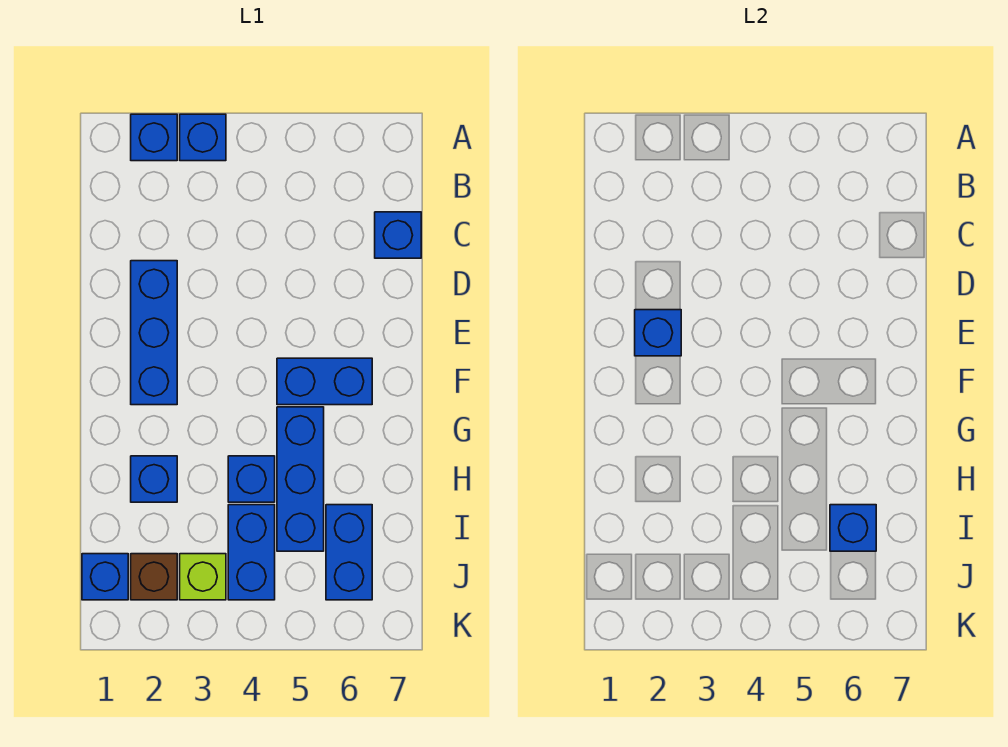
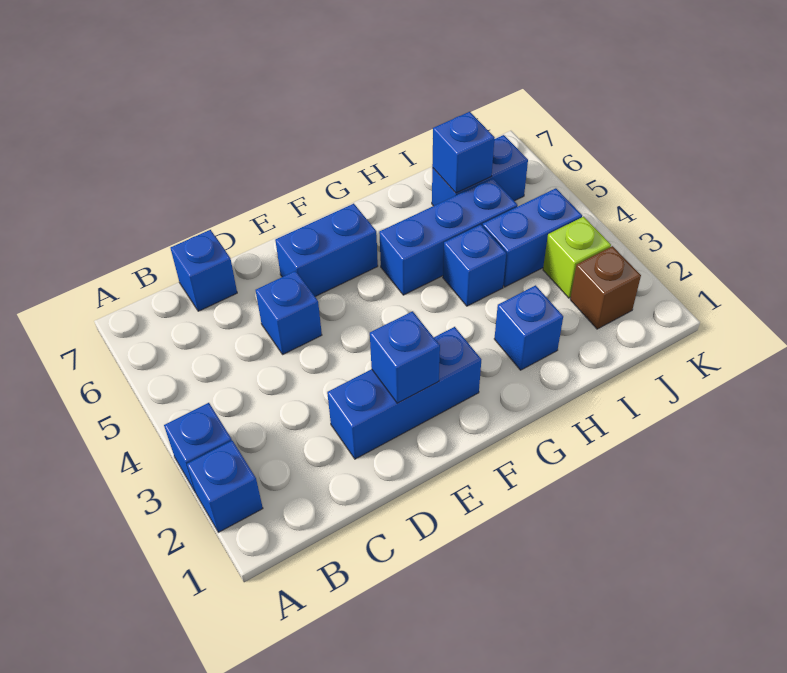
blue brick F5:F6 level 1 -> blue brick E6:F6 level 1
blue brick J1 level 1 -> blue brick D5 level 1

